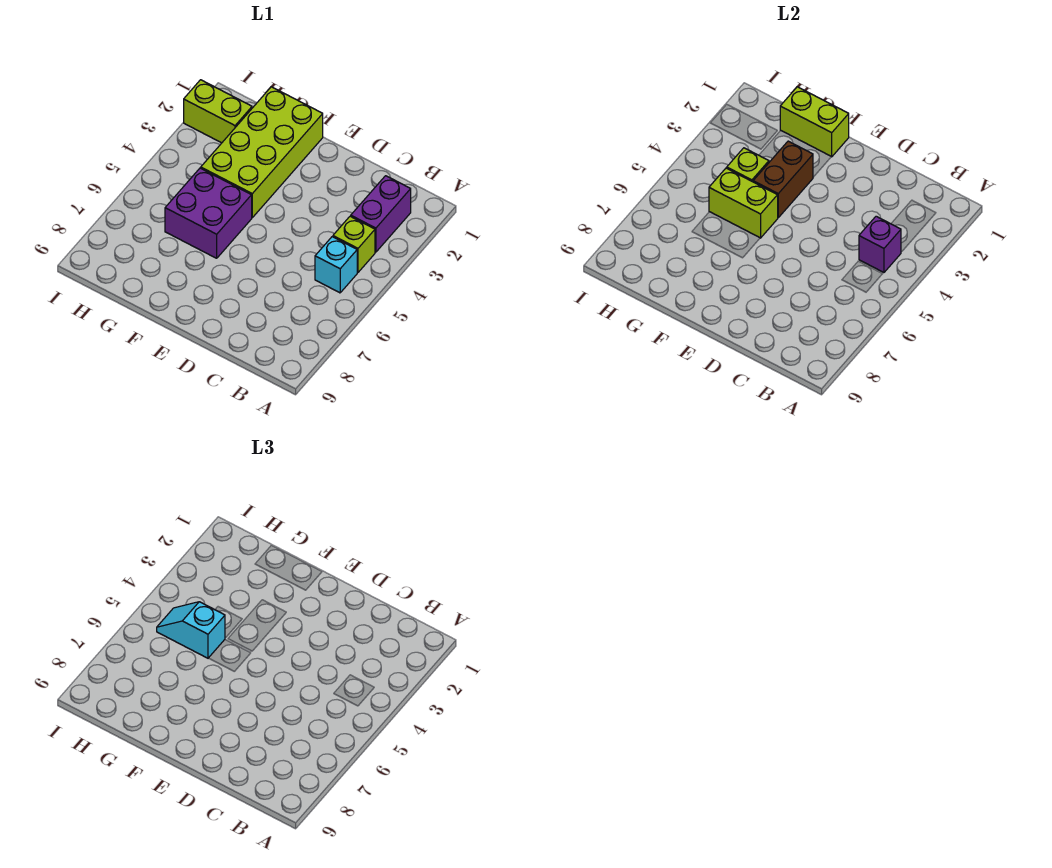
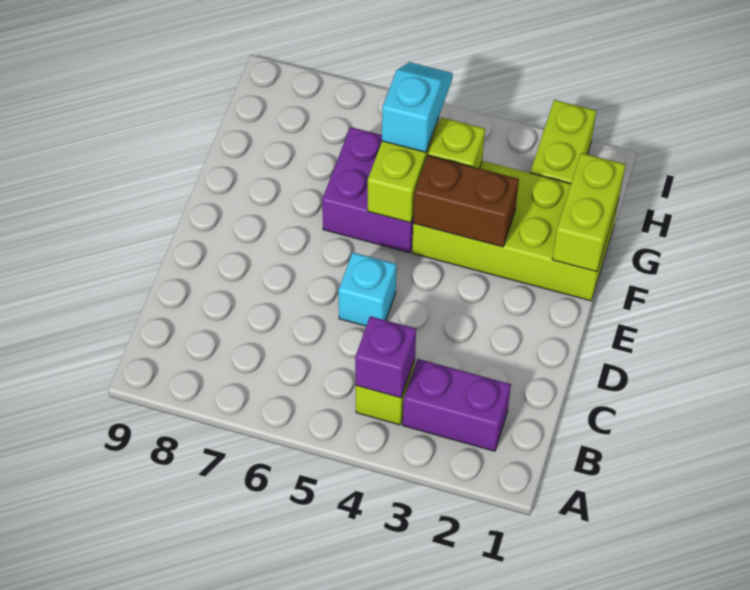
cyan brick B5 level 1 -> cyan brick D5 level 1

